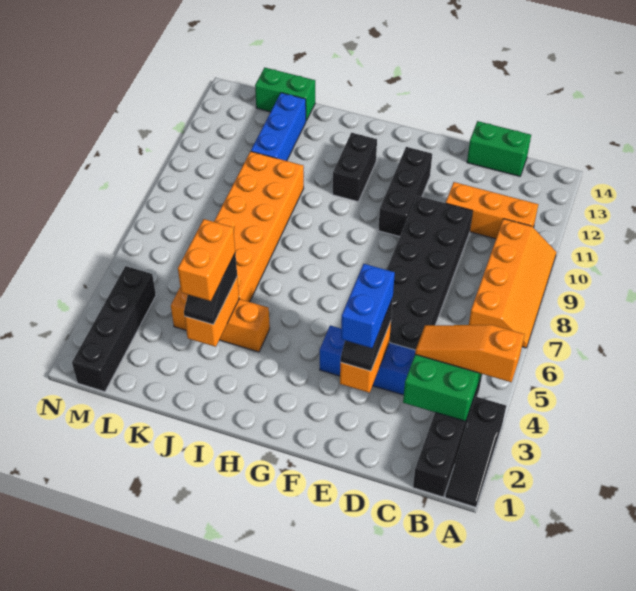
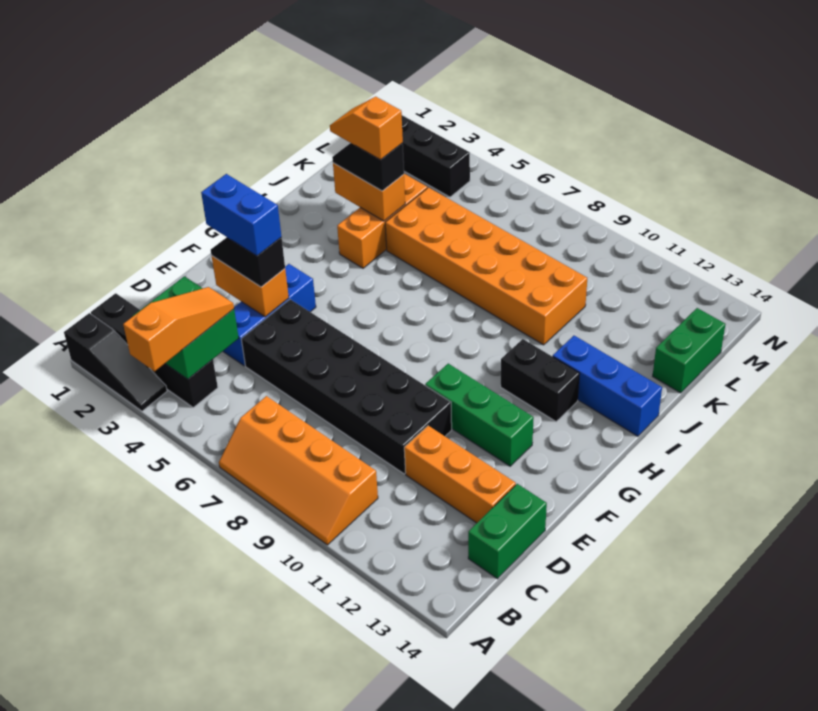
black slope A1:A3 level 1 top 3 -> black slope A1:A3 level 1 top 1
orange brick B11:D11 level 1 -> orange brick D11:D13 level 1
black brick F10:F12 level 1 -> green brick F10:F12 level 1
orange brick J3:J4 level 4 -> orange slope J3:J4 level 4 top 4
blue brick K11:K13 level 1 -> blue brick I12:I14 level 1

